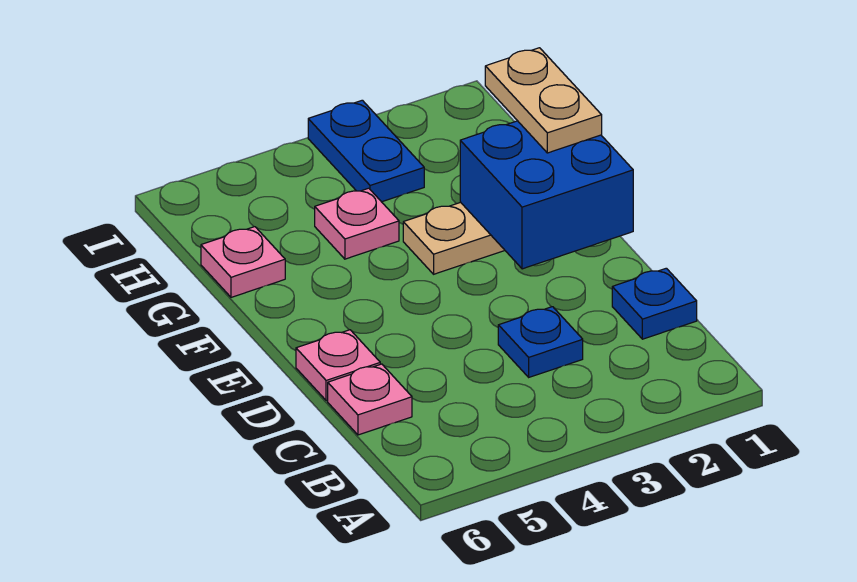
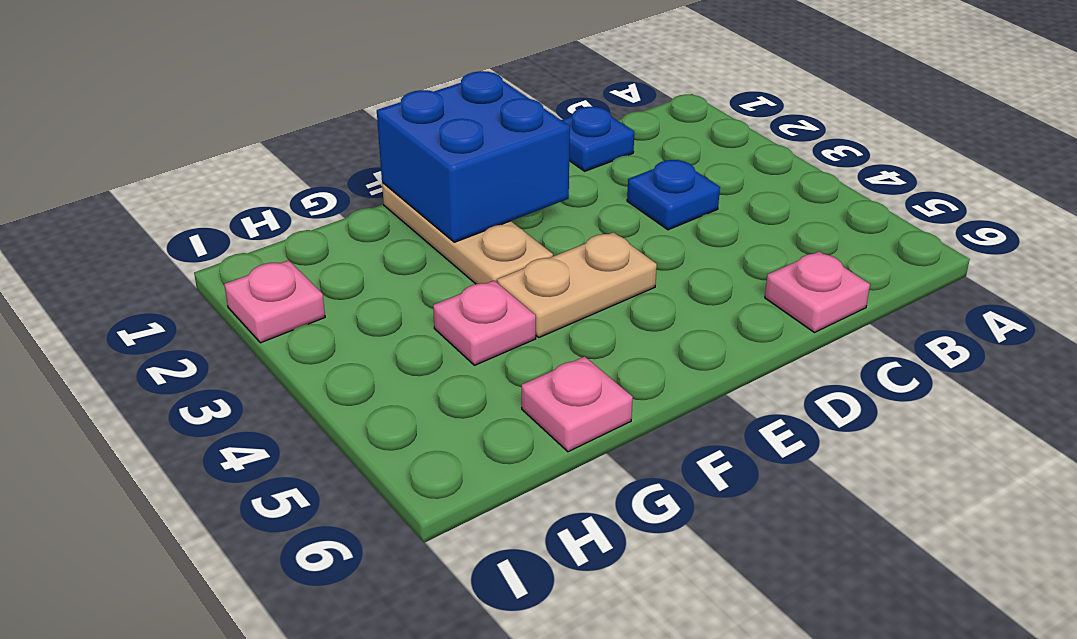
pink plate D6 level 1 -> pink plate I2 level 1
tan plate F1:G1 level 3 -> tan plate E4:F4 level 1
blue plate H3:I3 level 1 -> none

